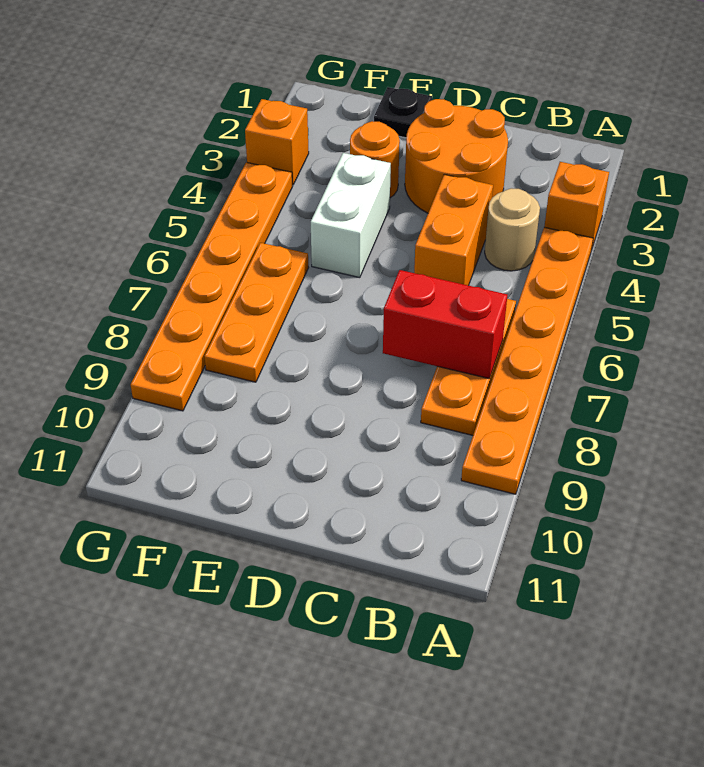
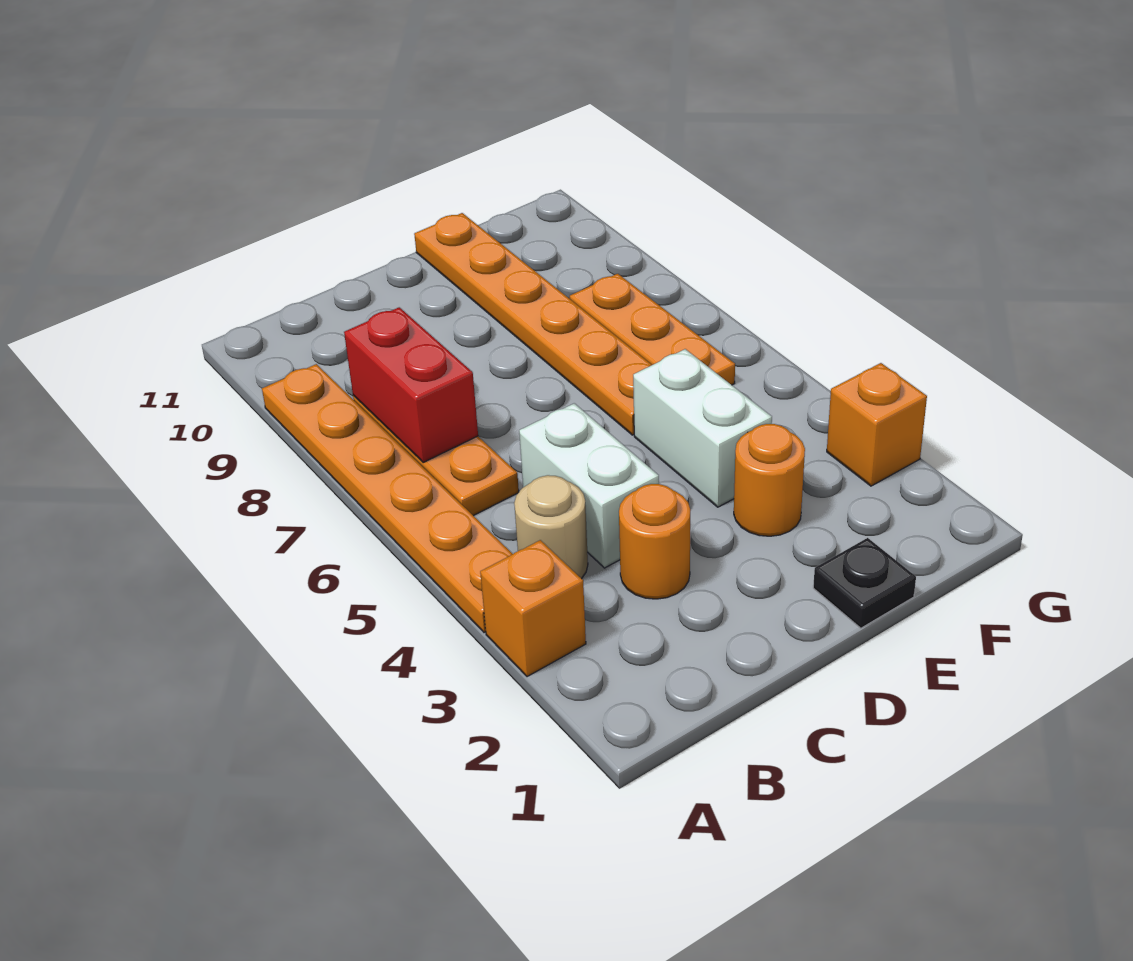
red brick B7:C7 level 2 -> red brick B7:B8 level 2
orange round brick C2:D3 level 1 -> orange round brick C3 level 1
orange brick C4:C5 level 1 -> white brick C4:C5 level 1
orange plate G4:G9 level 1 -> orange plate E6:E11 level 1

